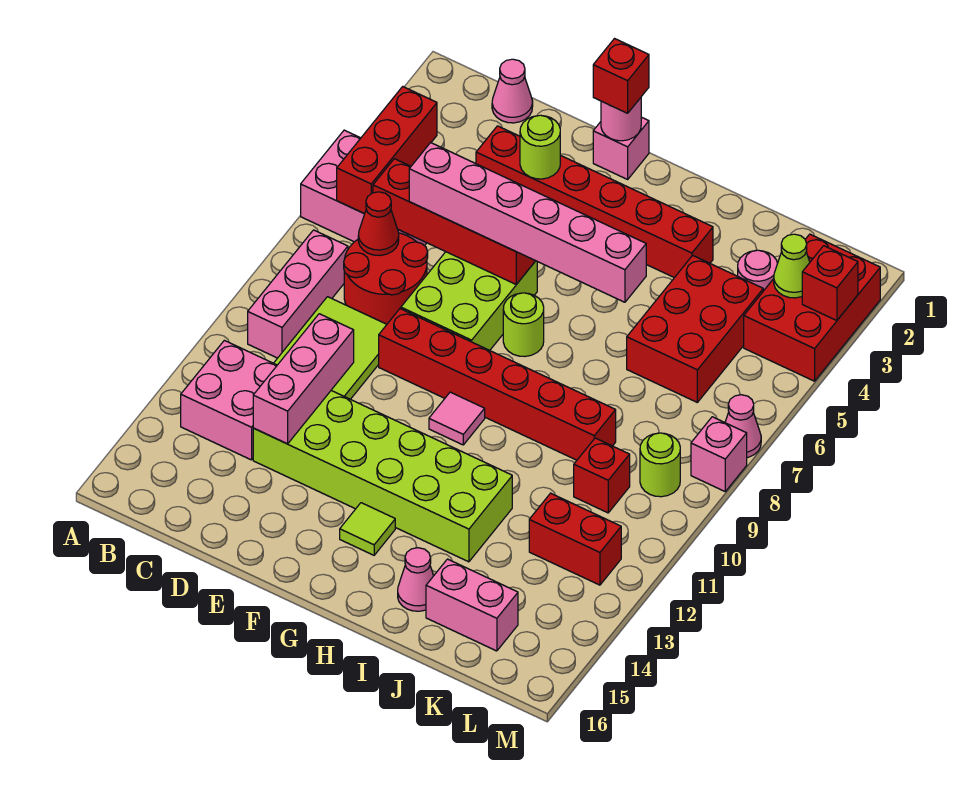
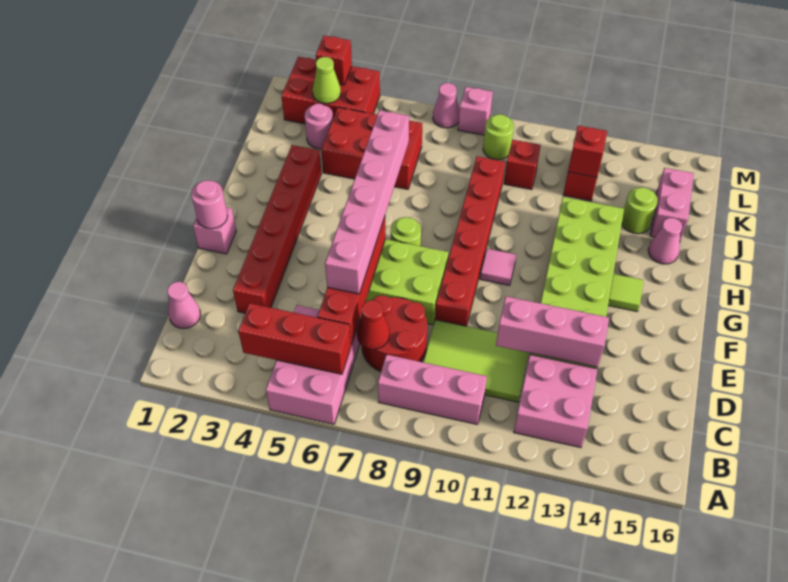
lime round brick E3 level 2 -> lime round brick J14 level 1
red brick F1 level 3 -> red brick K12 level 2

